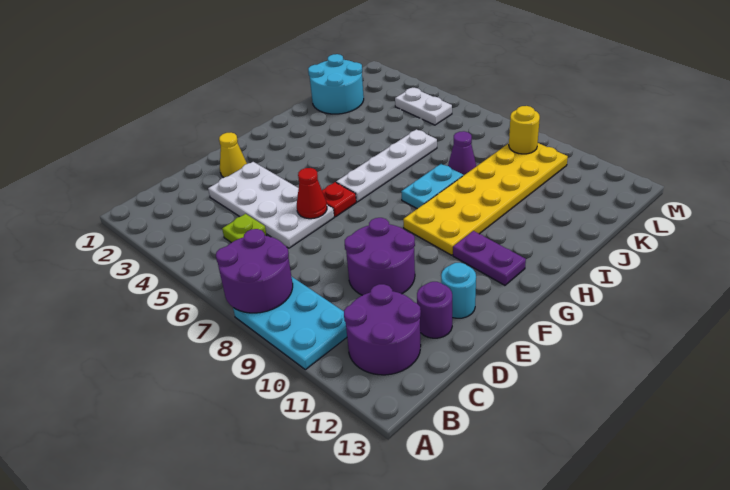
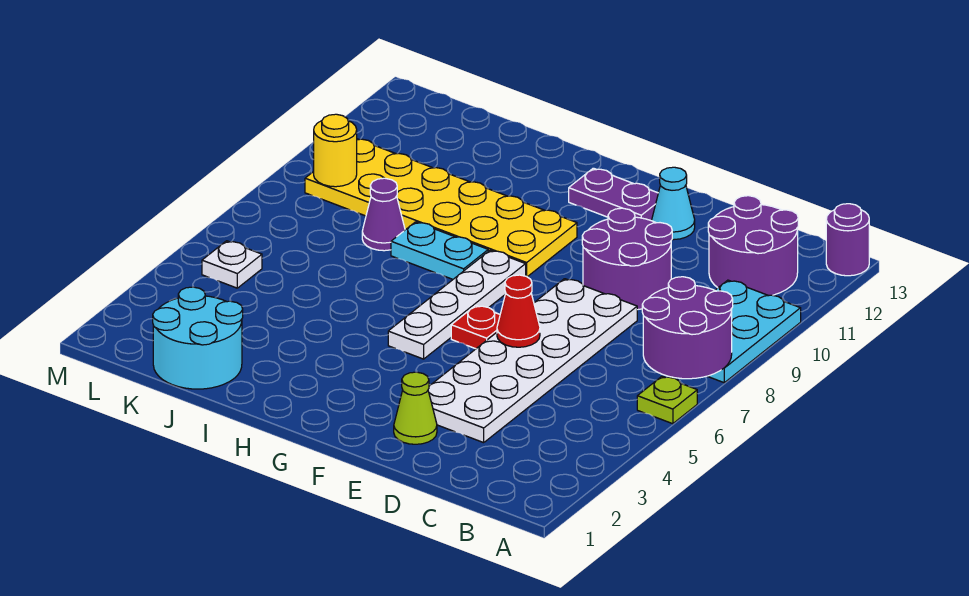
lime plate C5 level 1 -> lime plate A6 level 1
white plate D3:E6 level 1 -> white plate D3:E8 level 1
purple round brick D12 level 1 -> purple round brick A13 level 1
yellow cone E2 level 1 -> lime cone E2 level 1
cyan round brick E12 level 1 -> cyan cone E12 level 1
white plate G6:J6 level 1 -> white plate G5:G8 level 1
purple plate G11:G12 level 1 -> purple plate F12:G12 level 1
white plate L4:L5 level 1 -> white plate L5 level 1

